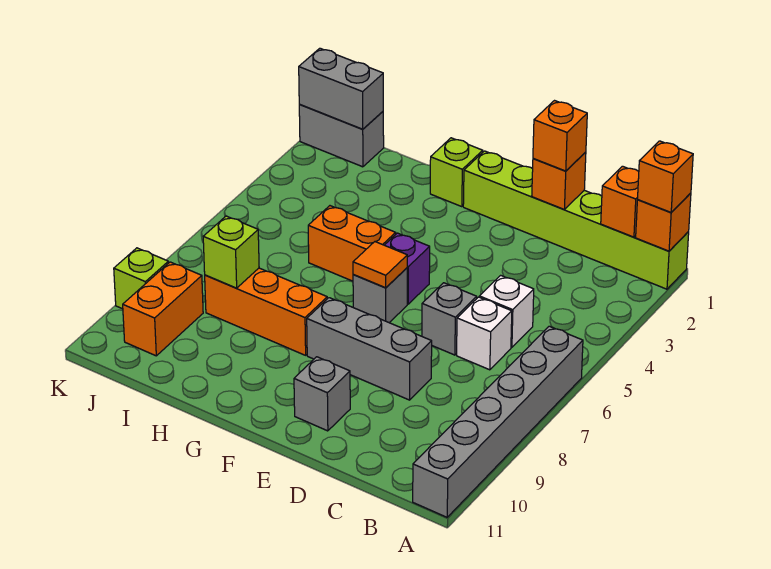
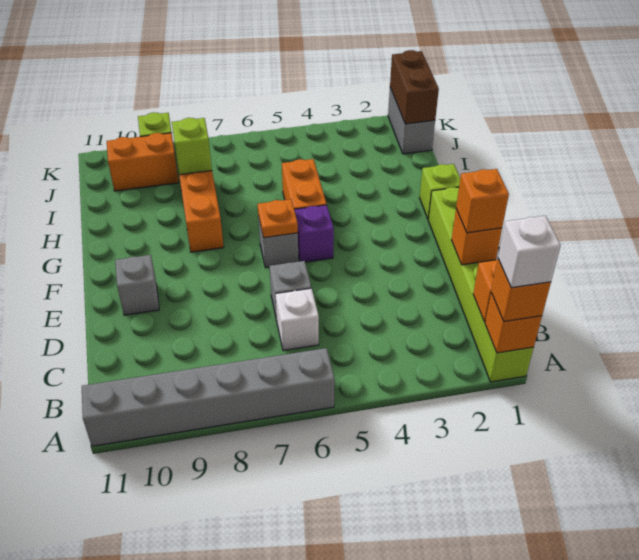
white brick C5 level 1 -> white brick A1 level 4
grey brick D8:F8 level 1 -> none
orange tile F6 level 2 -> orange plate F6 level 2
grey brick J1:K1 level 2 -> brown brick J1:K1 level 2

